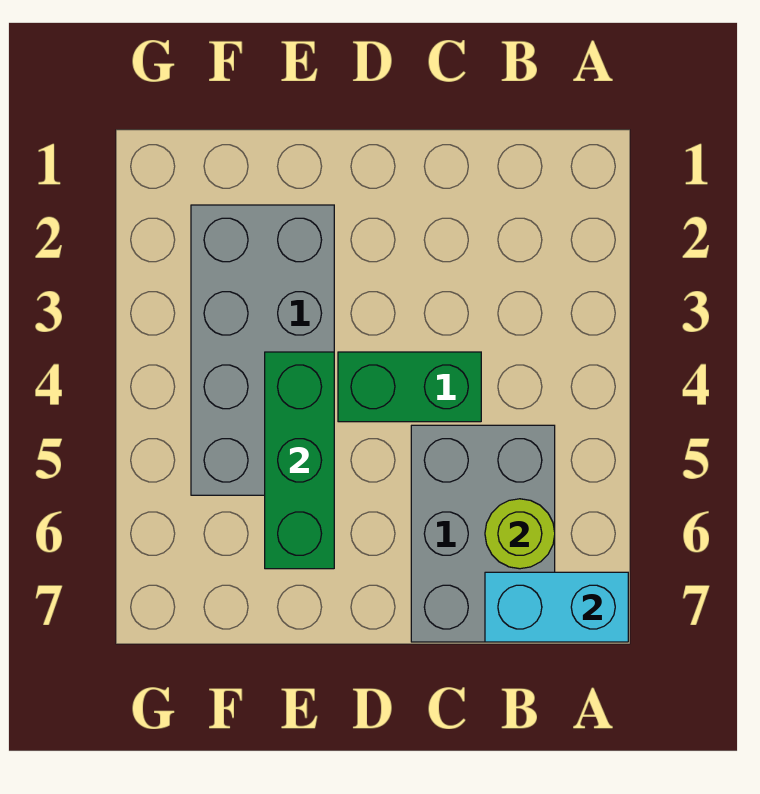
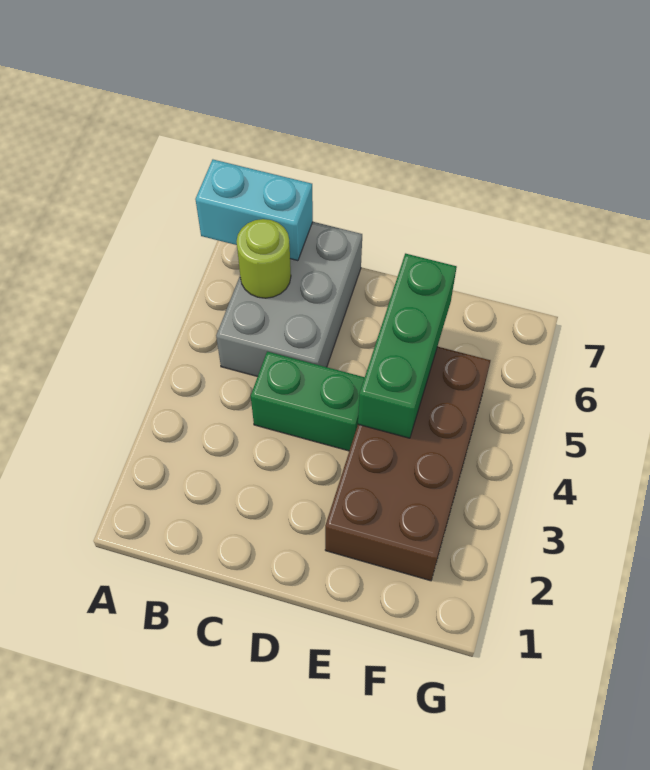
grey brick E2:F5 level 1 -> brown brick E2:F5 level 1

